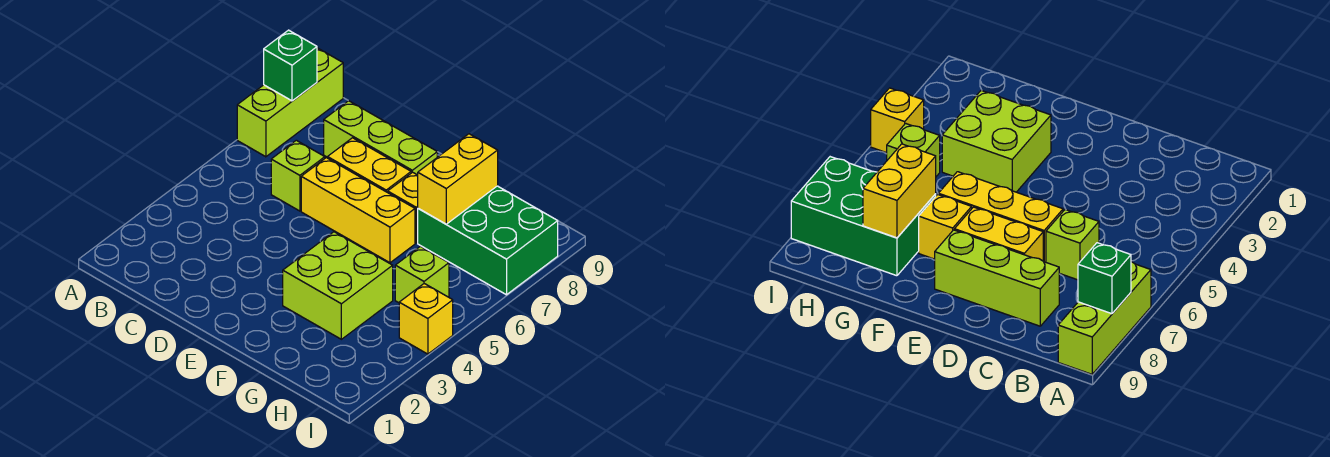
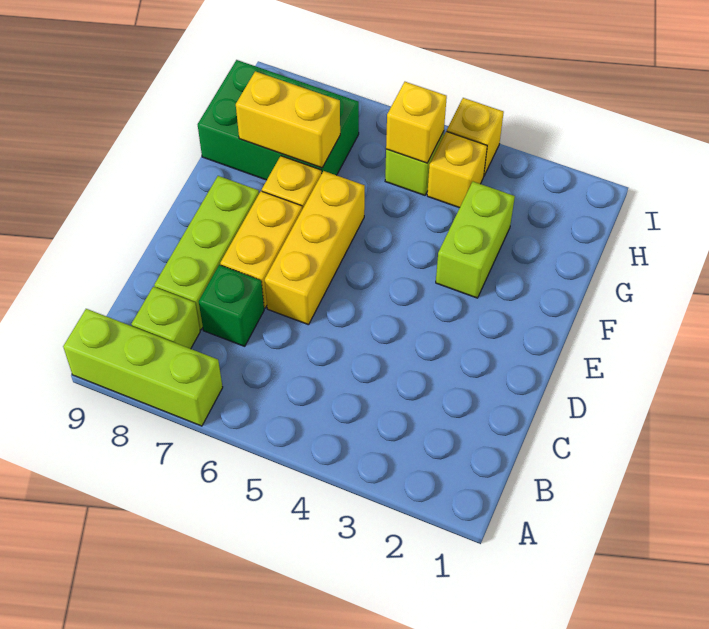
green brick A8 level 2 -> green brick C7 level 1
lime brick C6 level 1 -> lime brick B8 level 1
lime brick F3:G4 level 1 -> lime brick F3:G3 level 1
green brick G7:I8 level 1 -> green brick G7:H9 level 1
none -> yellow brick H4 level 1
none -> yellow brick H5 level 2

